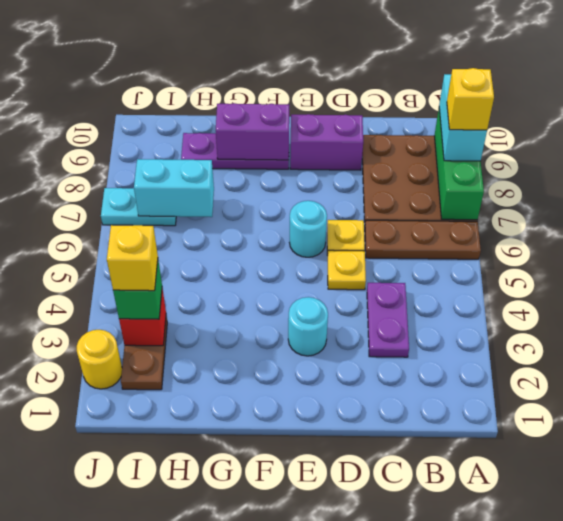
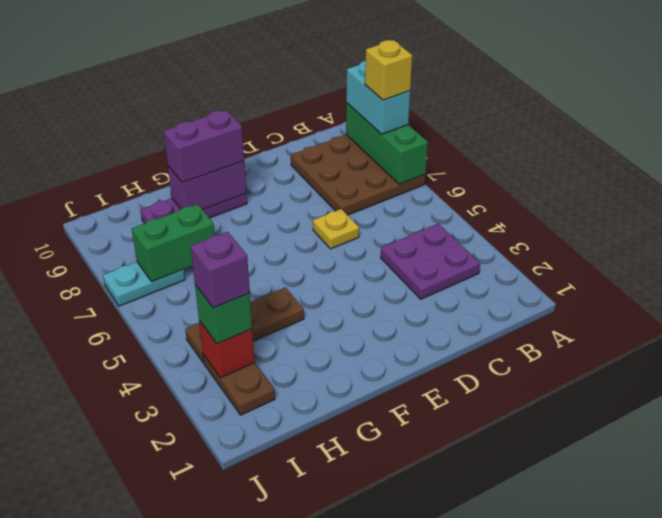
brown plate A6:C6 level 1 -> brown plate G4:I4 level 1
purple plate C3:C4 level 1 -> purple plate B3:C4 level 1
yellow plate D5 level 1 -> none
purple brick D9:E9 level 1 -> purple brick F9:G9 level 3
cyan round brick E3 level 1 -> none
cyan round brick E6 level 1 -> none
cyan brick H7:I7 level 2 -> green brick H7:I7 level 2
yellow brick I3 level 4 -> purple brick I3 level 4
yellow round brick J2 level 1 -> none

